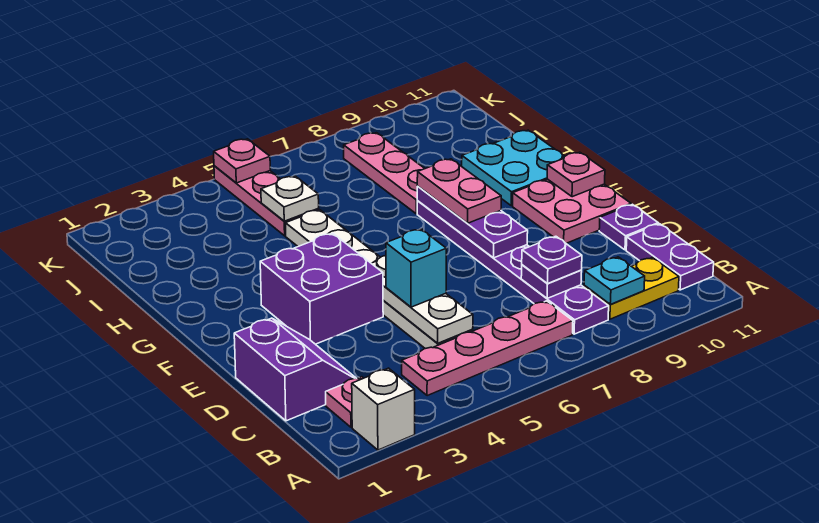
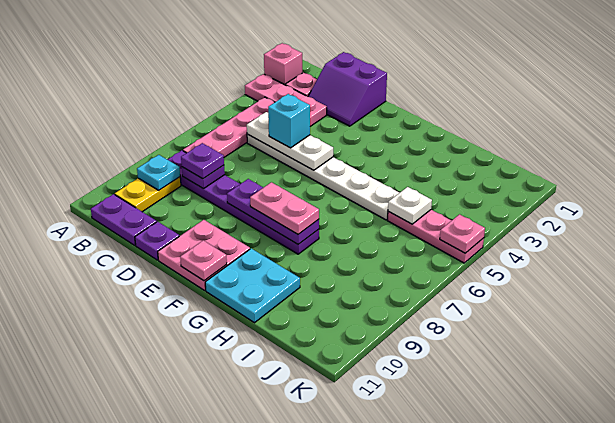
white brick A2 level 1 -> pink brick A2 level 1
purple brick E3:F4 level 1 -> none
pink plate H8:J8 level 1 -> pink plate A3:C3 level 1

